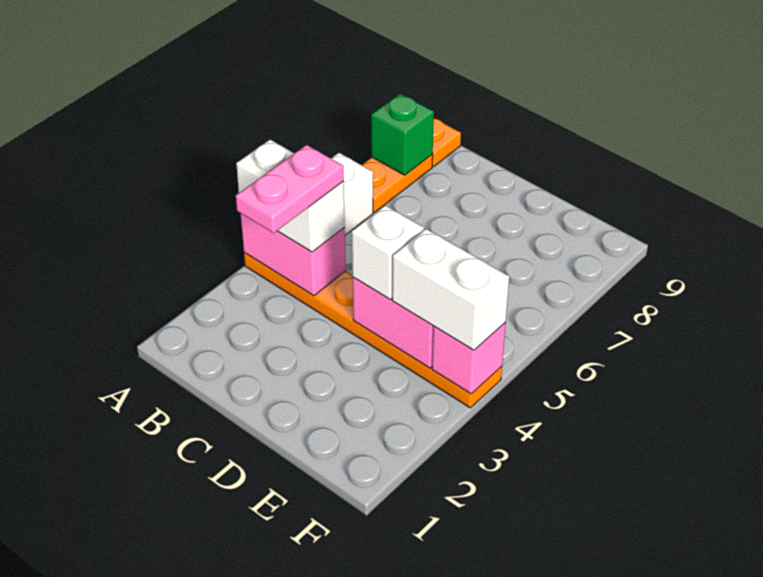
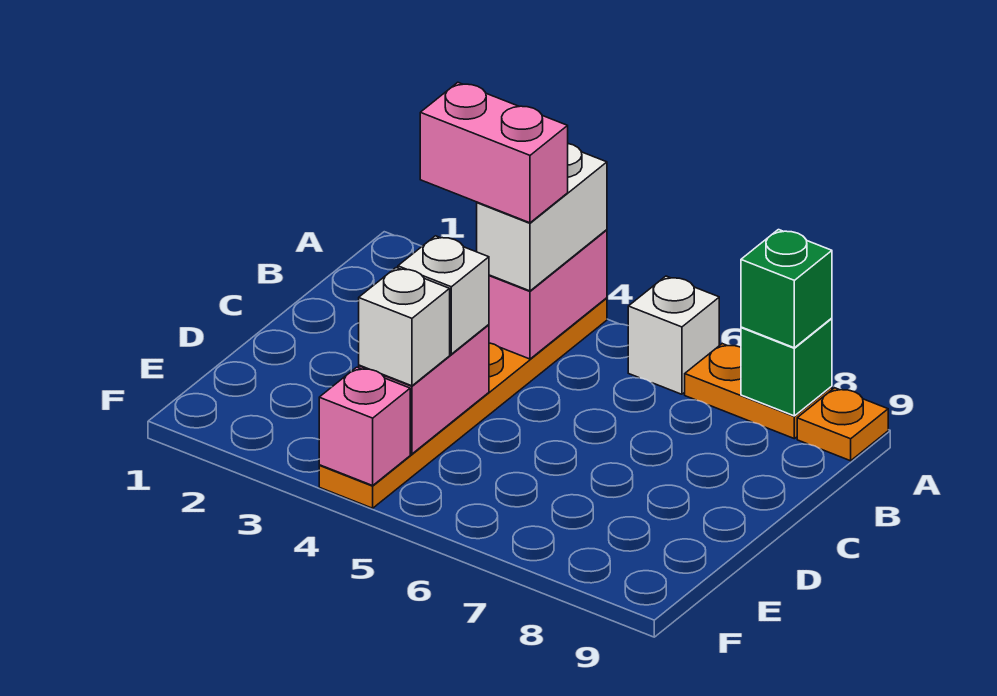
none -> green brick A8 level 3
pink plate B3:B4 level 4 -> pink brick B3:B4 level 4
white brick E4:F4 level 3 -> white brick E4 level 3

